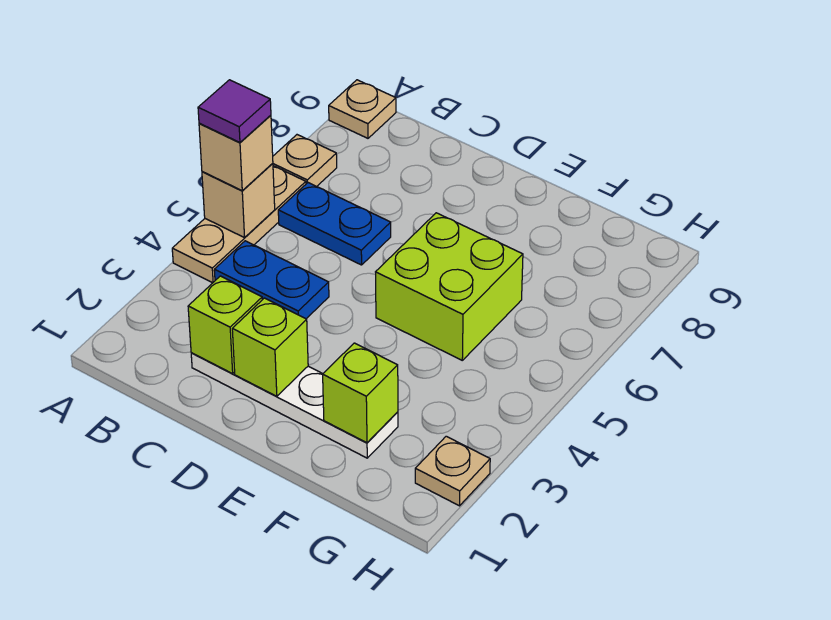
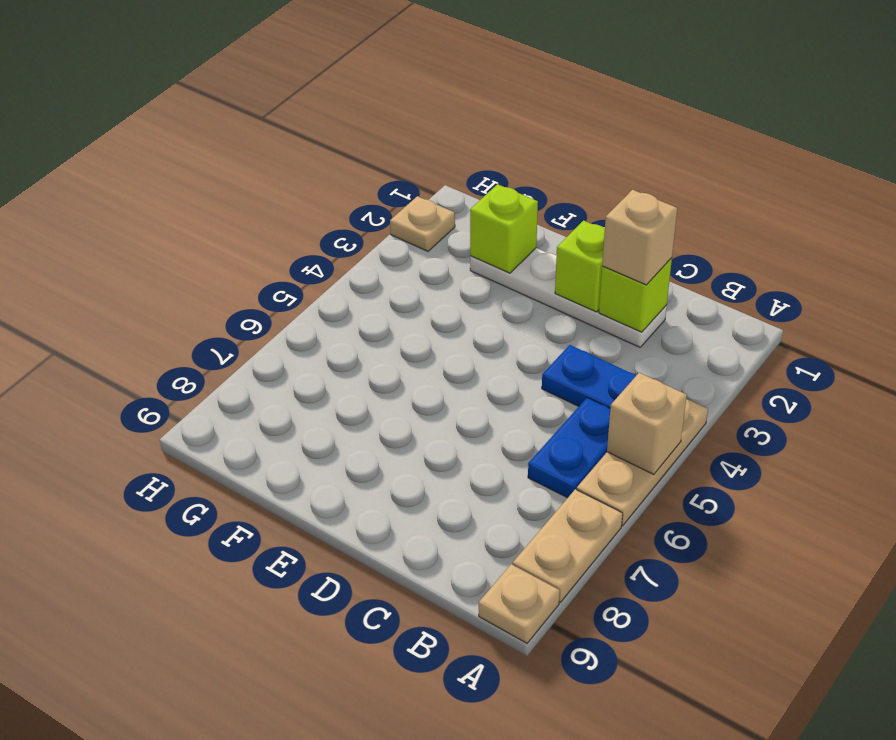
tan brick A5 level 3 -> tan brick C2 level 3
purple tile A5 level 4 -> none
tan plate A7 level 1 -> tan plate A7:A8 level 1
blue plate B6:C6 level 1 -> blue plate B5:B6 level 1
lime brick E5:F6 level 1 -> none

